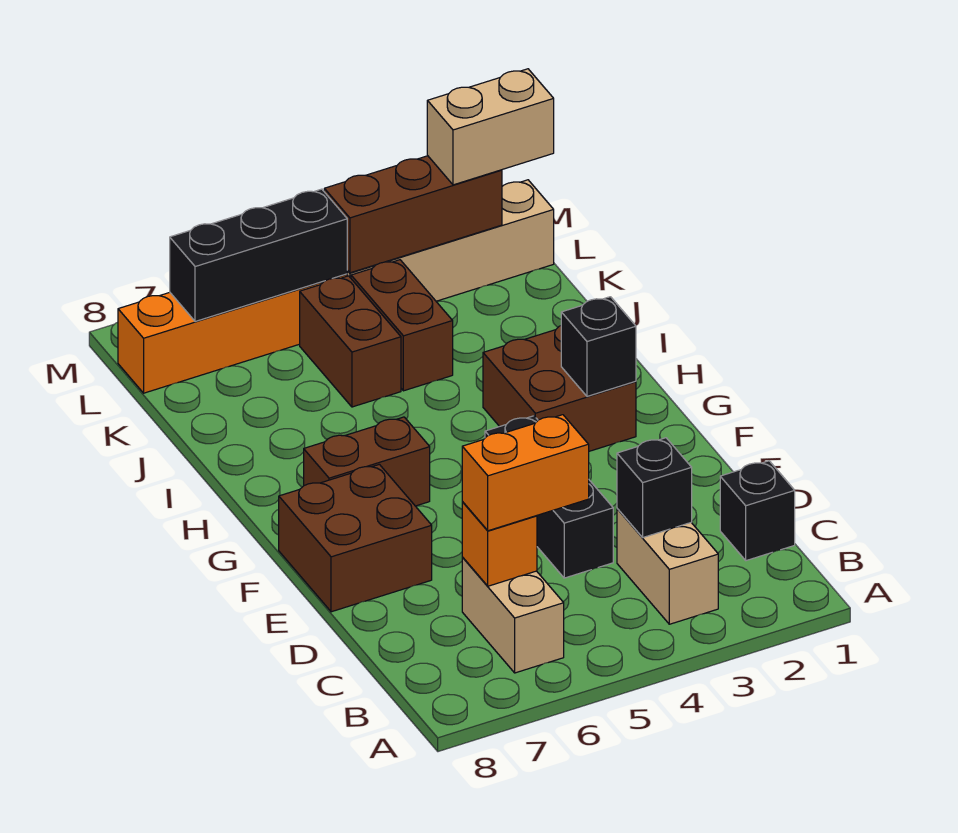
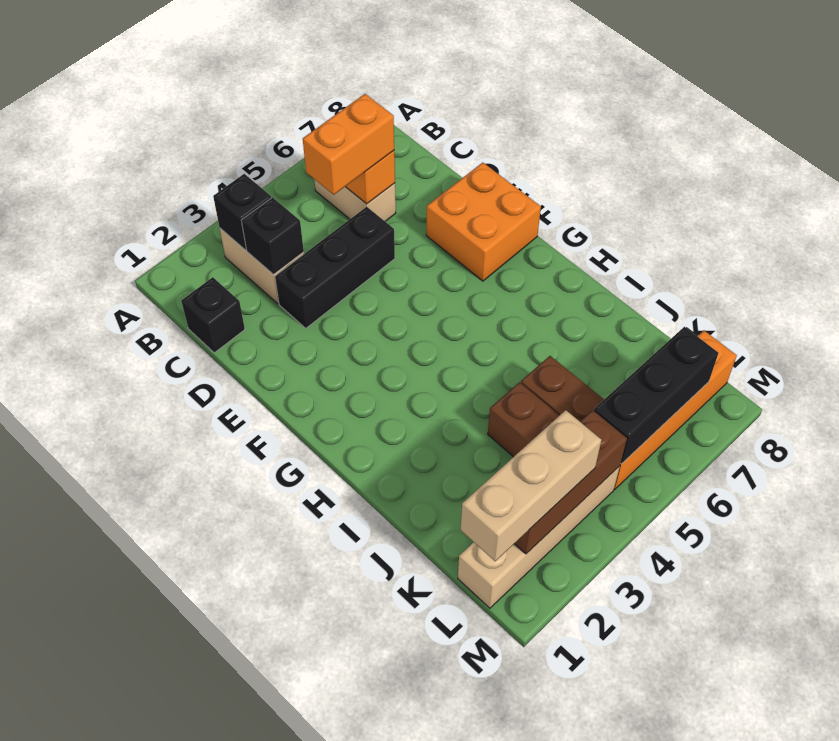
black brick D4:F4 level 1 -> black brick D3:D5 level 1
brown brick E7:F8 level 1 -> orange brick E7:F8 level 1
brown brick G2:H3 level 1 -> none
black brick G2 level 2 -> black brick B3 level 2
brown brick G6:G7 level 1 -> none
tan brick L1:L2 level 3 -> tan brick L1:L3 level 3

